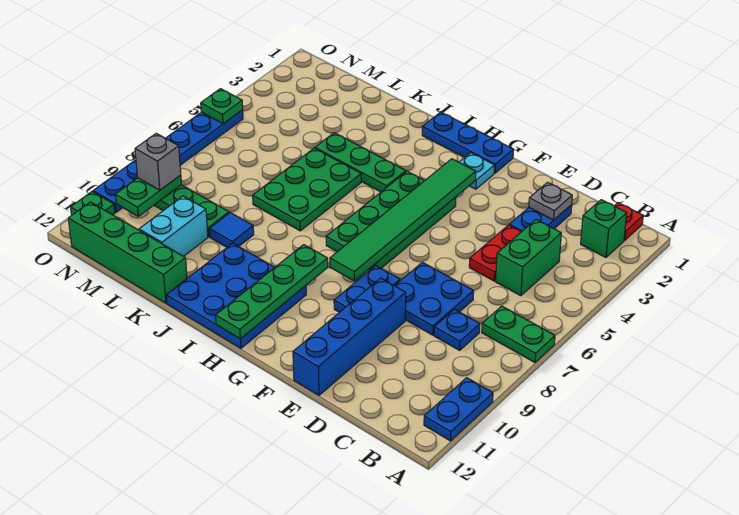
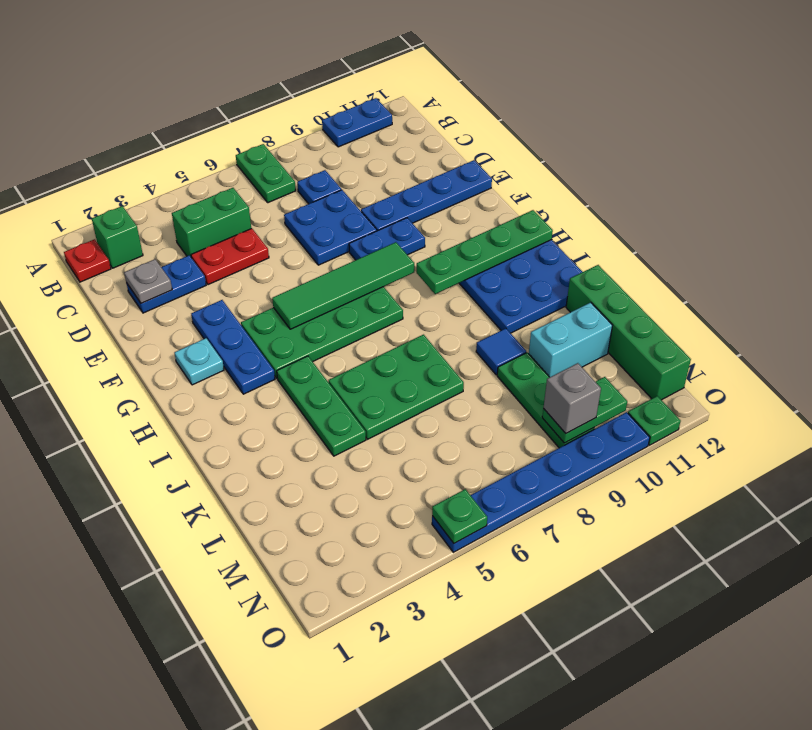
blue brick E9:E12 level 1 -> blue plate E9:E12 level 1
blue plate G1:I1 level 1 -> blue plate F3:H3 level 1
green tile G3:G8 level 2 -> green tile G5:G8 level 2

